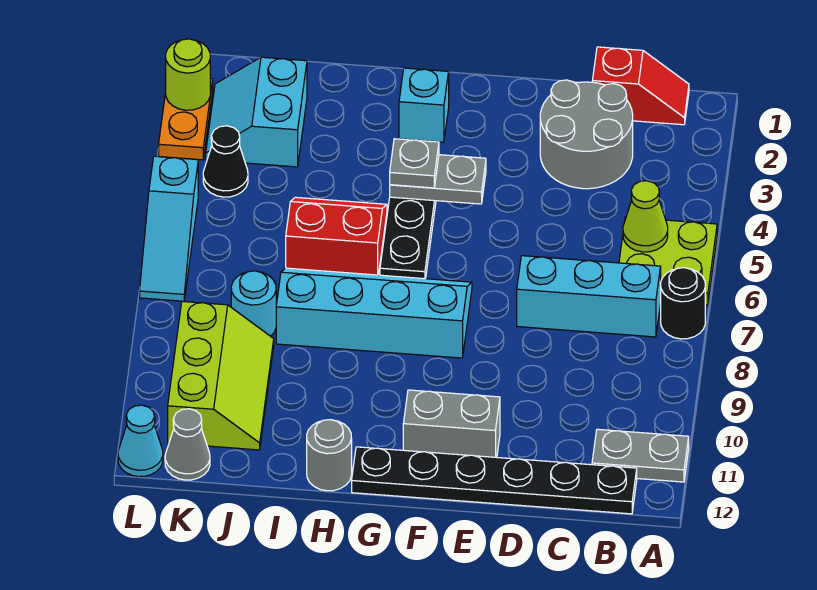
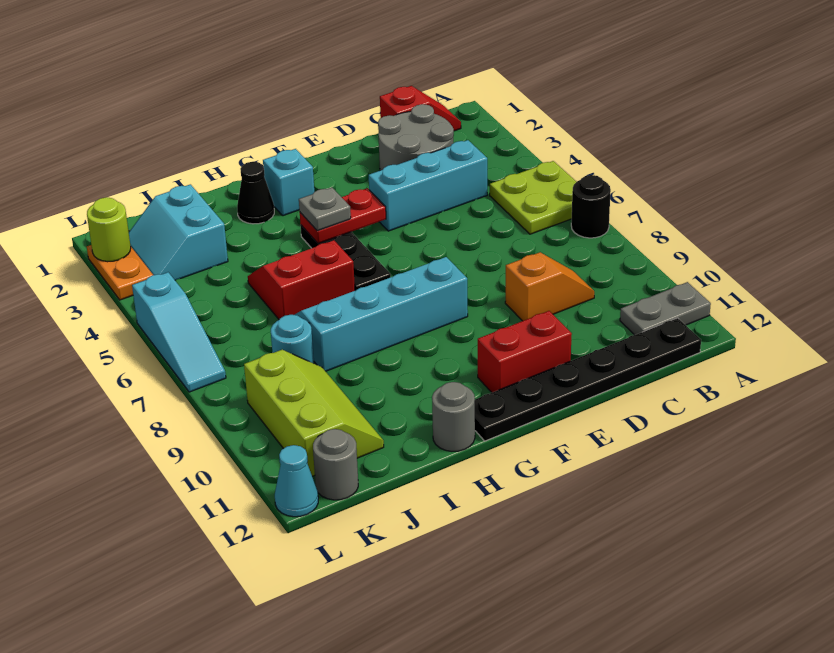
lime cone B5 level 2 -> none
cyan brick B7:D7 level 1 -> cyan brick C4:E4 level 1
none -> orange slope C9:D9 level 1 top D
grey brick E11:F11 level 1 -> red brick E11:F11 level 1
grey plate F4:G4 level 2 -> red plate F4:G4 level 2
black cone K4 level 1 -> black cone H2 level 1
grey cone K12 level 1 -> grey round brick K12 level 1

